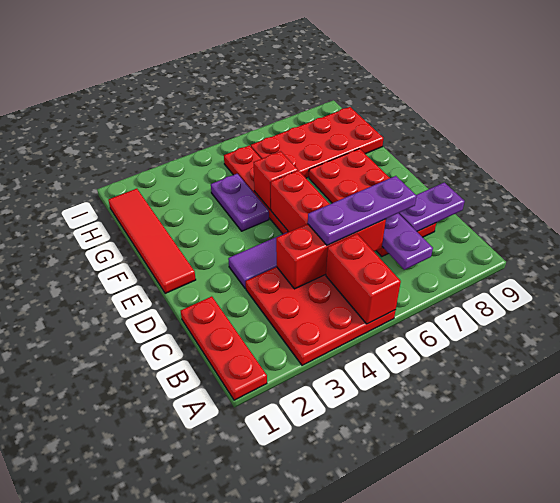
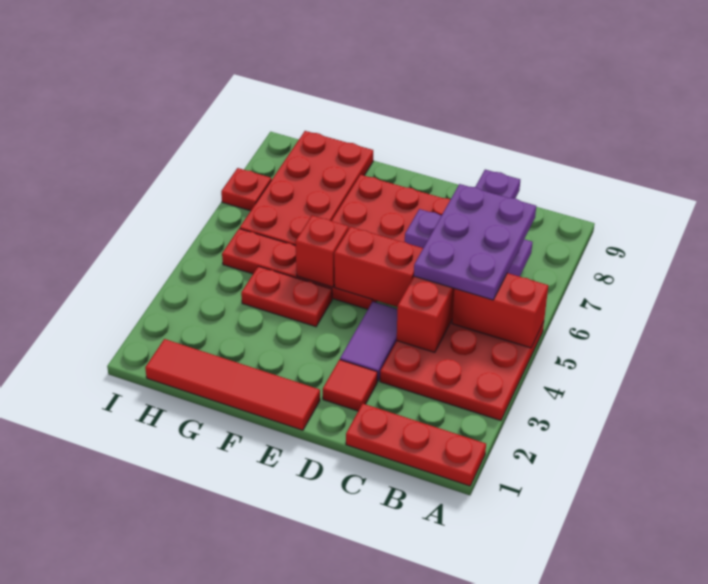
purple plate C5:C7 level 3 -> purple plate B5:C7 level 3
none -> red tile D2 level 1
purple plate F4:G4 level 1 -> red plate F4:G4 level 1
none -> red plate I7 level 1

